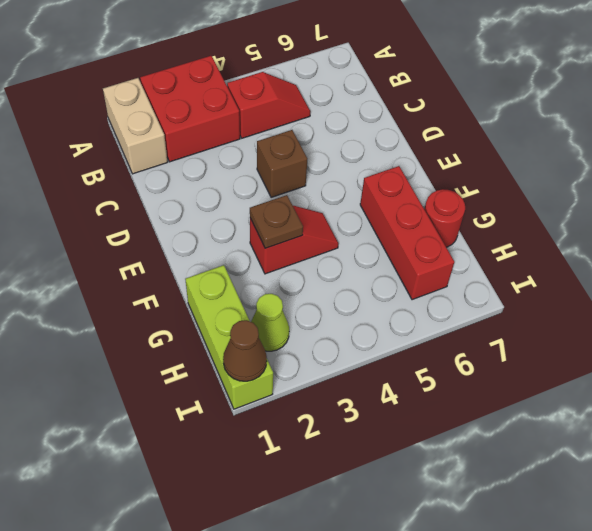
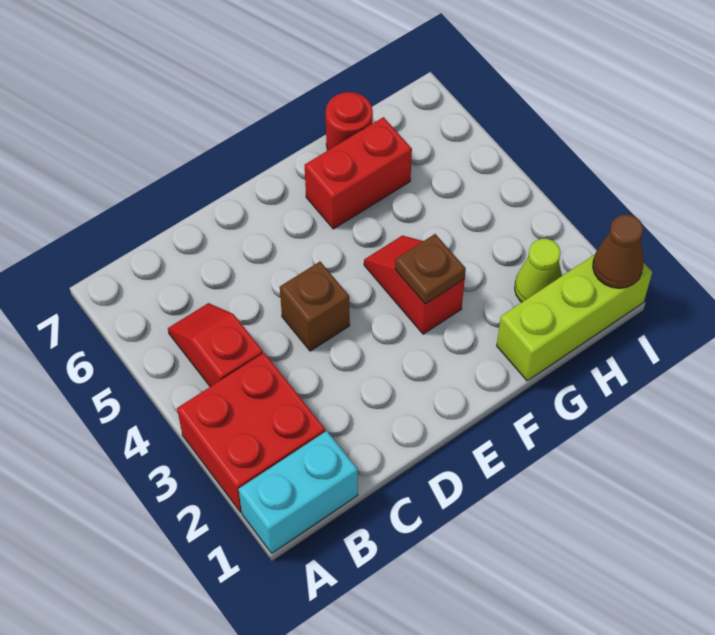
tan brick A1:B1 level 1 -> cyan brick A1:B1 level 1
red brick F6:H6 level 1 -> red brick F6:G6 level 1

